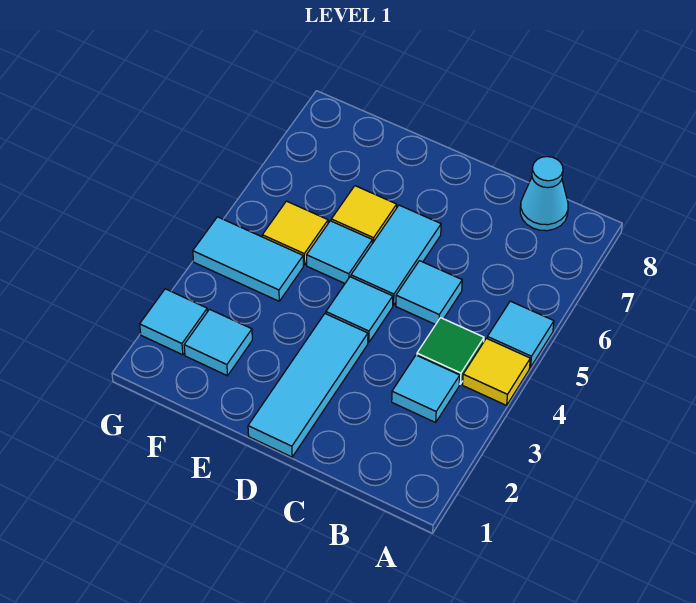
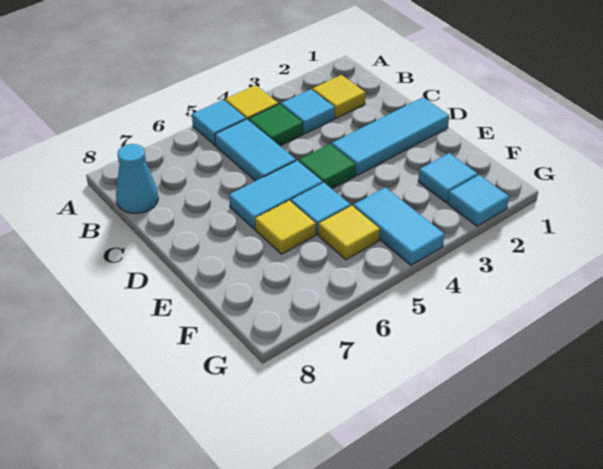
none -> yellow tile B2 level 1
cyan tile C5 level 1 -> cyan tile B5:C5 level 1
cyan tile D4 level 1 -> green tile D4 level 1

